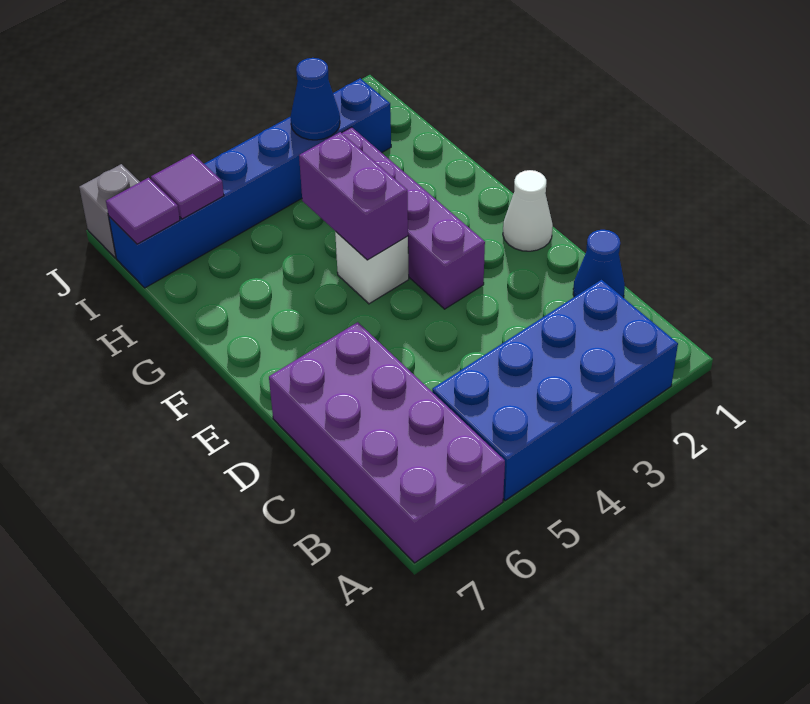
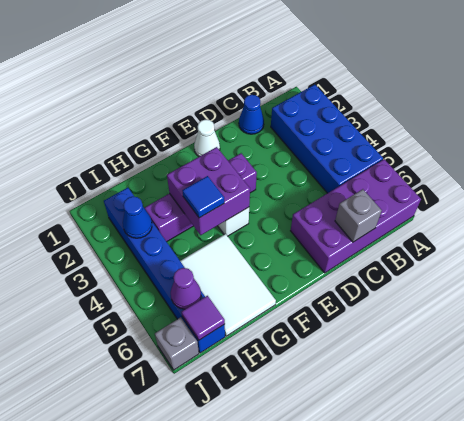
none -> grey brick C7 level 2
purple brick F4:G4 level 2 -> purple brick F3:G4 level 2
none -> blue tile G4 level 3
none -> white tile G5:H7 level 1
purple tile I6 level 2 -> purple cone I6 level 2

